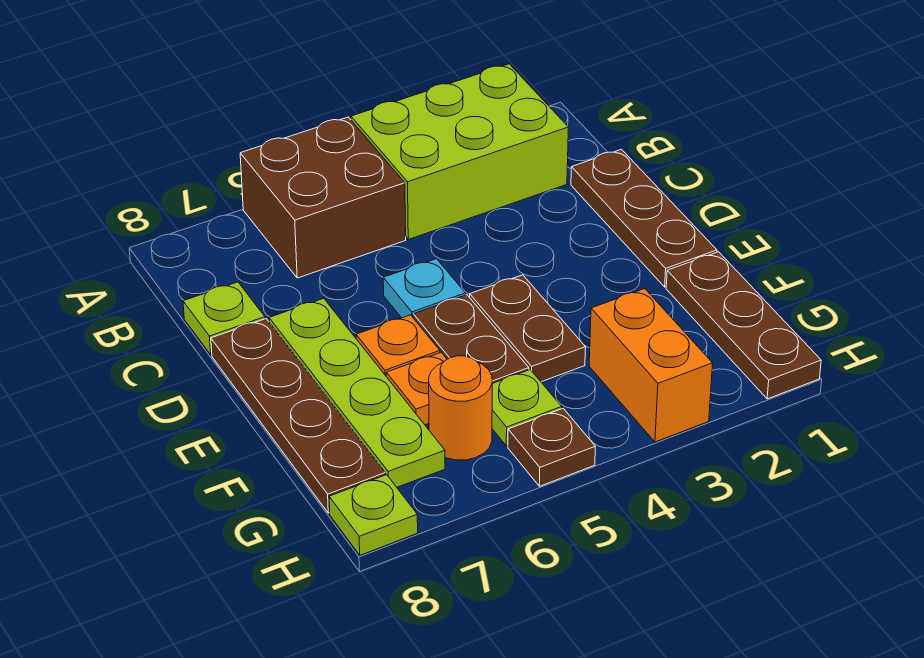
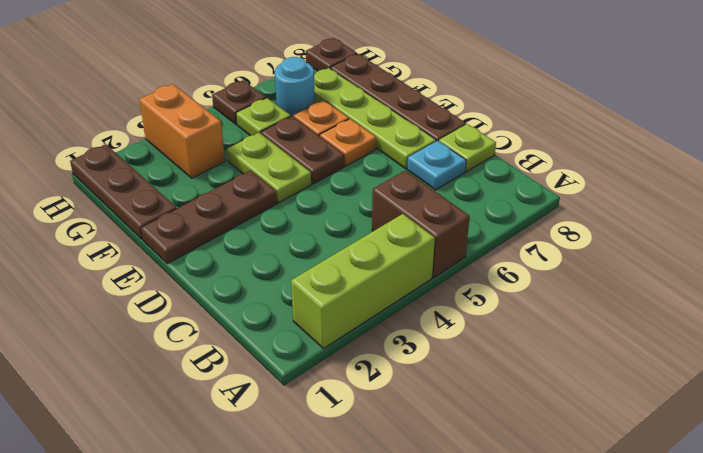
lime brick A2:B4 level 1 -> lime brick A2:A4 level 1
brown brick A5:B6 level 1 -> brown brick A5:B5 level 1
brown plate C1:E1 level 1 -> brown plate E1:E3 level 1
cyan plate D5 level 1 -> cyan plate C7 level 1
brown plate E4:F4 level 1 -> lime plate E4:F4 level 1
orange round brick G6 level 1 -> cyan round brick G6 level 1
lime plate H8 level 1 -> brown plate H8 level 1

